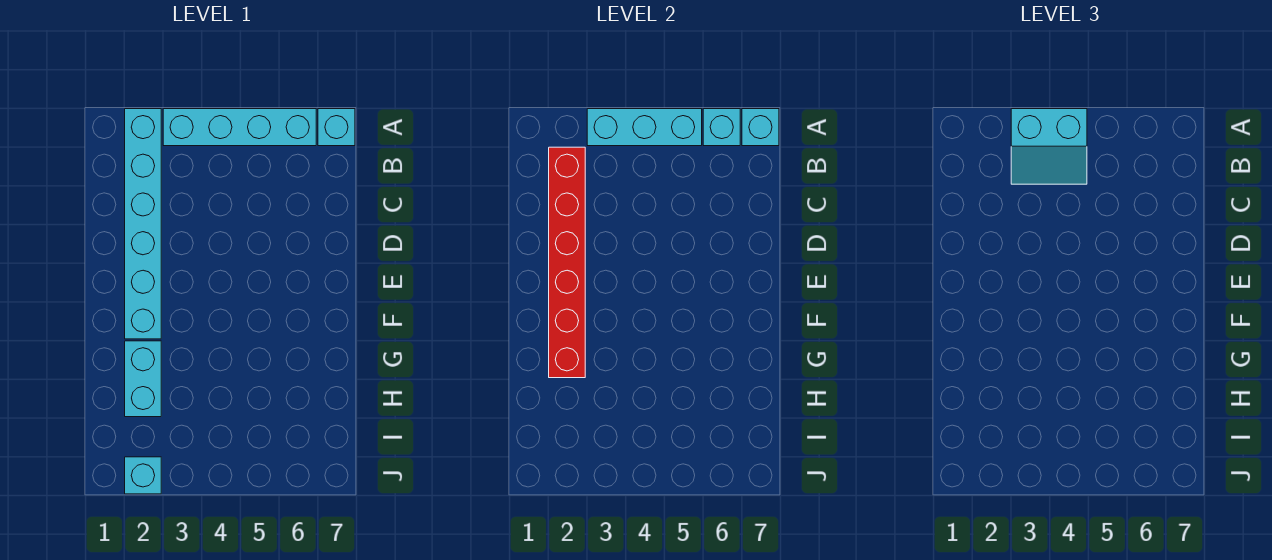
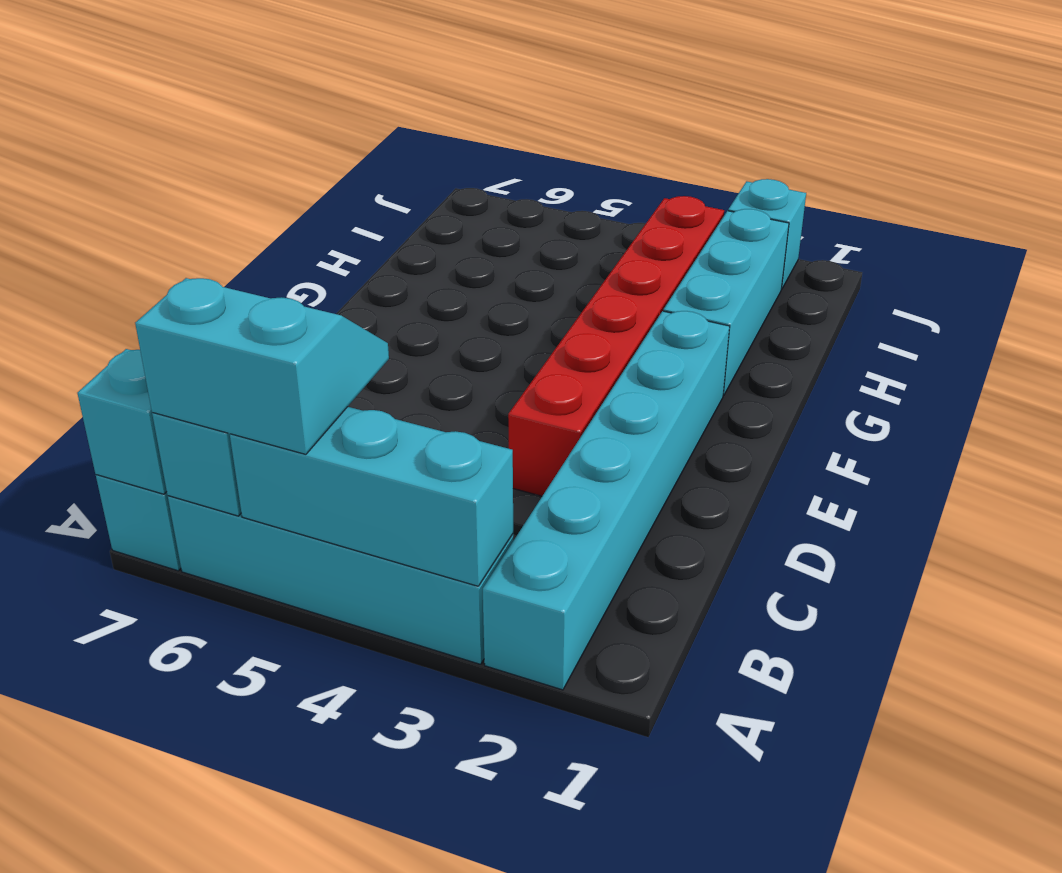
cyan slope A3:B4 level 3 top A -> cyan slope A5:B6 level 3 top A
red brick B2:G2 level 2 -> red brick D3:I3 level 1
cyan brick G2:H2 level 1 -> cyan brick G2:I2 level 1

